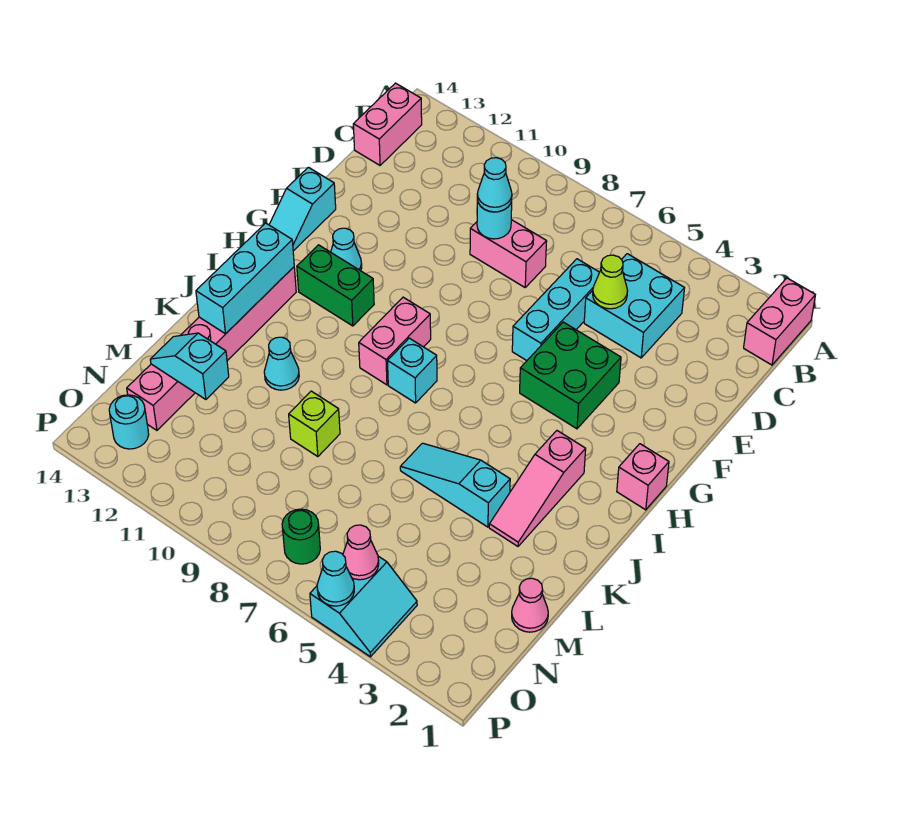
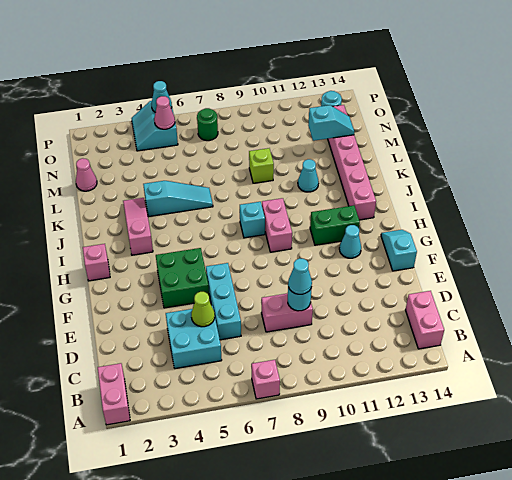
none -> pink brick A7 level 1
cyan brick I13:K13 level 2 -> none

